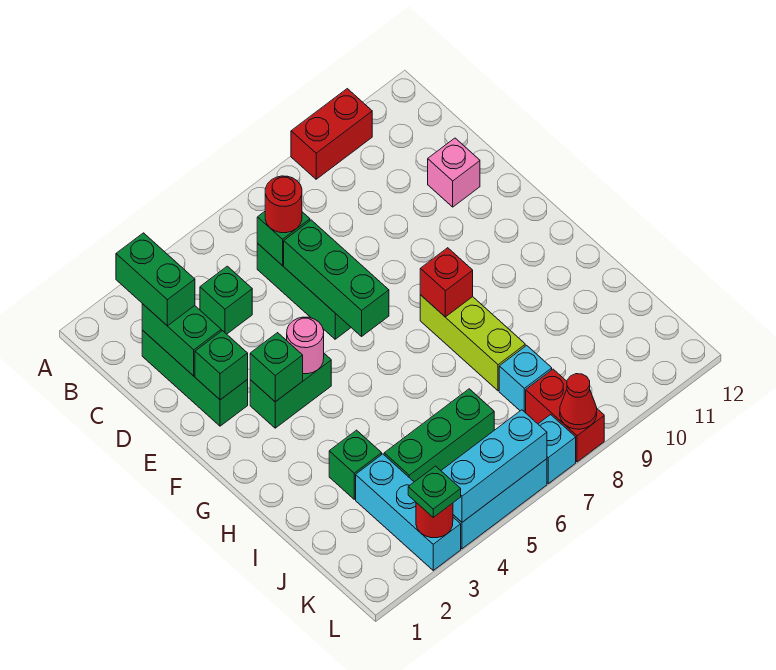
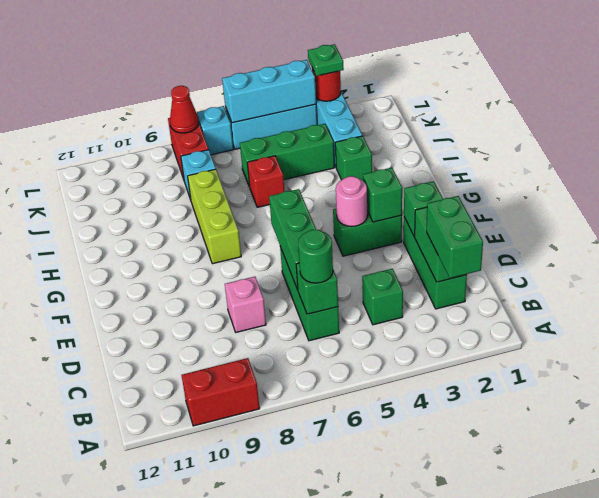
red round brick C6 level 3 -> green round brick C6 level 3
pink brick D11 level 1 -> pink brick D8 level 1
red brick G8 level 2 -> red brick I6 level 1

